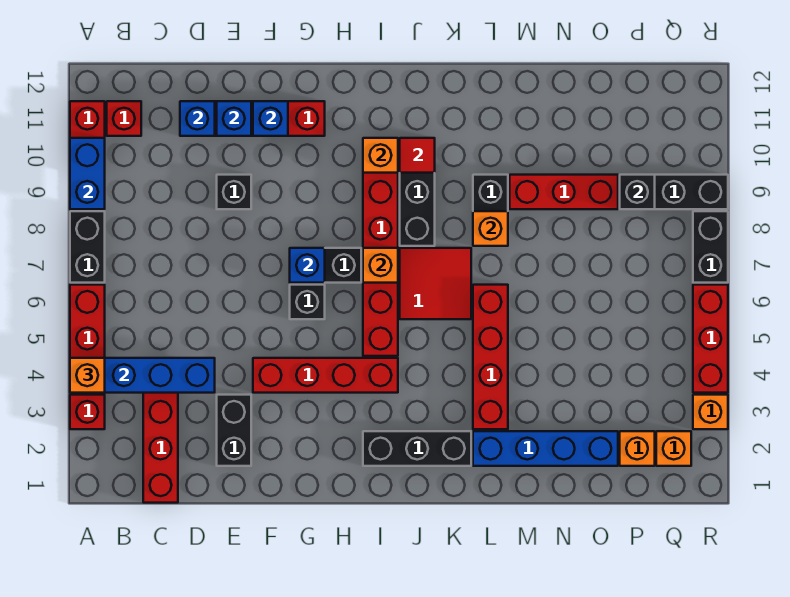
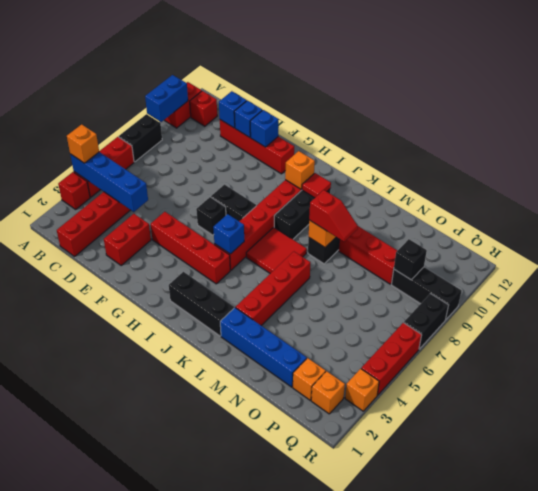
black brick E2:E3 level 1 -> red brick E2:E3 level 1
black brick E9 level 1 -> none
blue brick G7 level 2 -> blue brick I5 level 2
orange brick I7 level 2 -> none
none -> red slope L8:M8 level 3 top L

